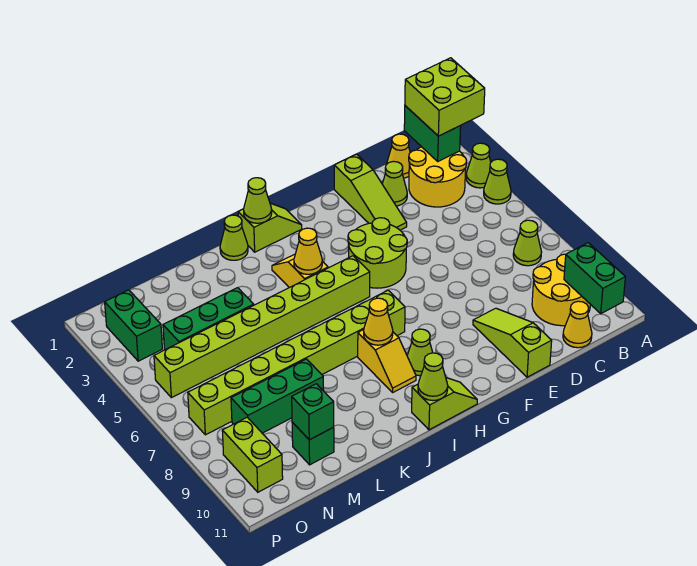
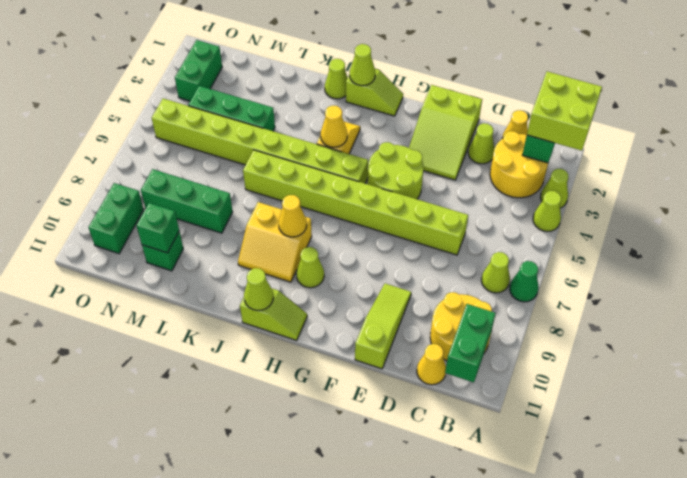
none -> green cone A7 level 1
lime slope E1:E3 level 1 top 1 -> lime slope E1:F3 level 1 top 1
lime brick H7:O7 level 1 -> lime brick D6:K6 level 1
yellow slope I8:I9 level 1 top 8 -> yellow slope I8:J9 level 1 top 8
lime brick O9:O10 level 1 -> green brick O9:O10 level 1

